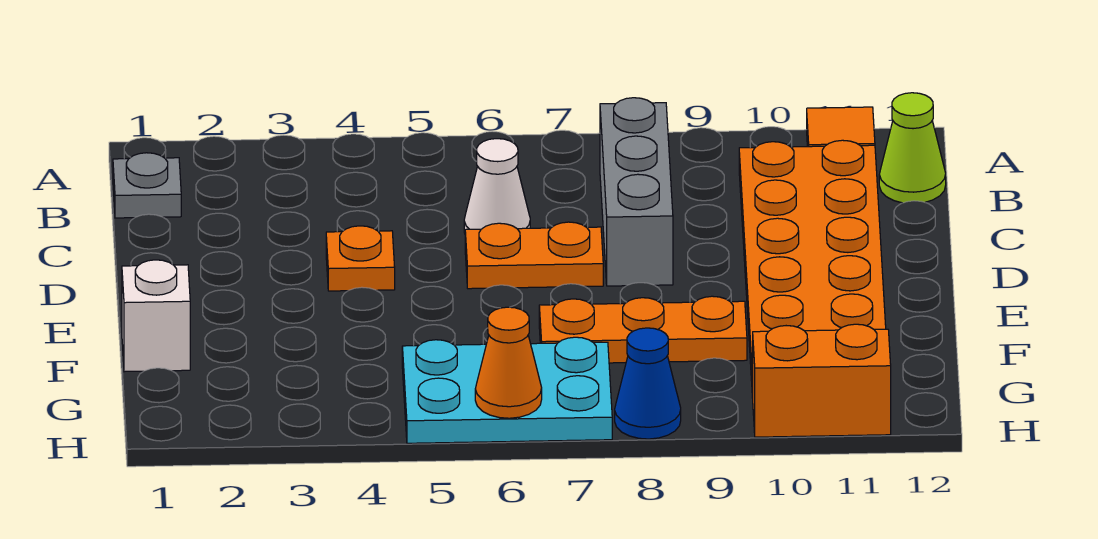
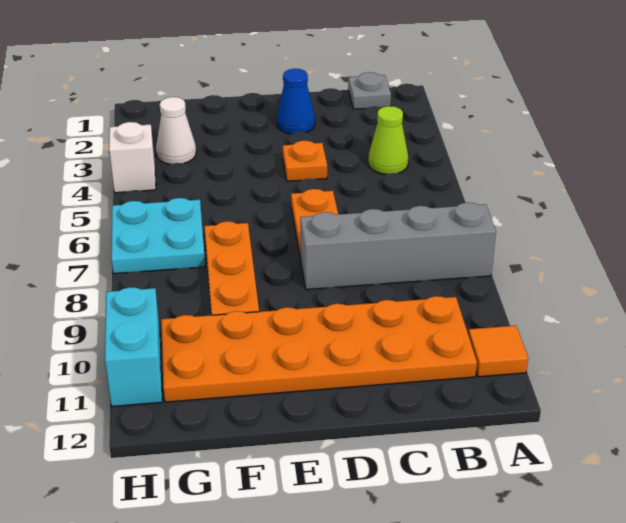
grey brick B8:D8 level 1 -> grey brick A8:D8 level 1
lime cone B12 level 1 -> lime cone B4 level 1
white cone C6 level 1 -> white cone G3 level 1
white brick F1 level 1 -> white brick H4 level 1
cyan plate G5:H7 level 1 -> cyan plate G6:H7 level 1
orange cone H6 level 2 -> none
blue cone H8 level 1 -> blue cone D2 level 1
orange brick H10:H11 level 1 -> cyan brick H10:H11 level 1

